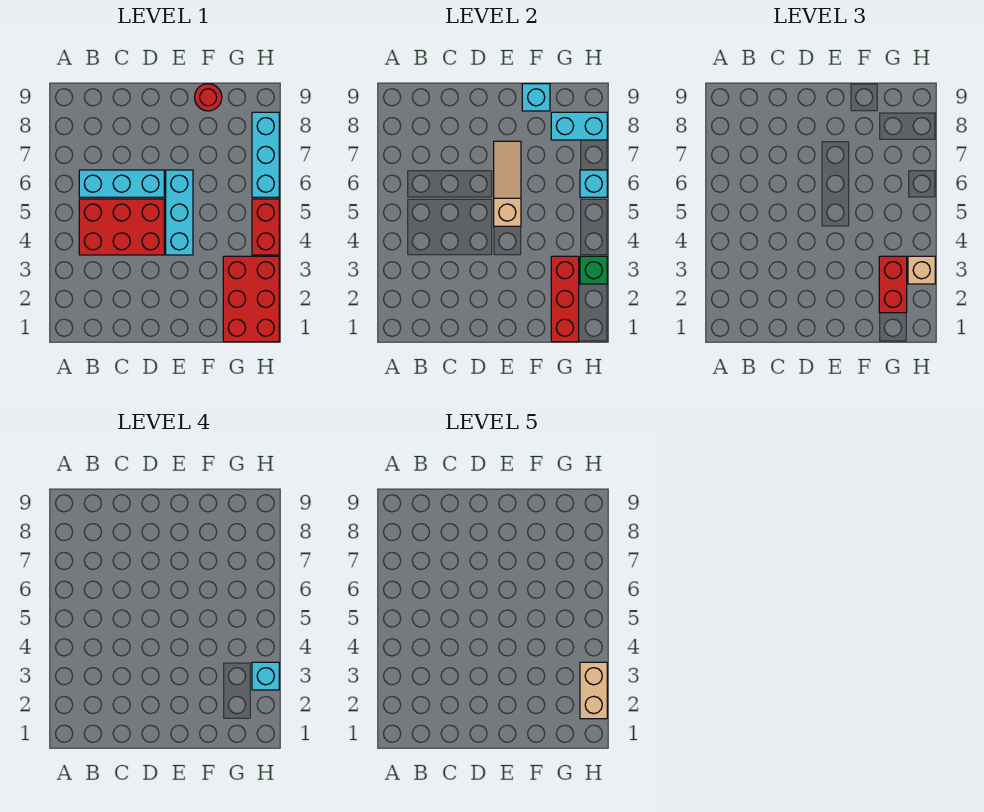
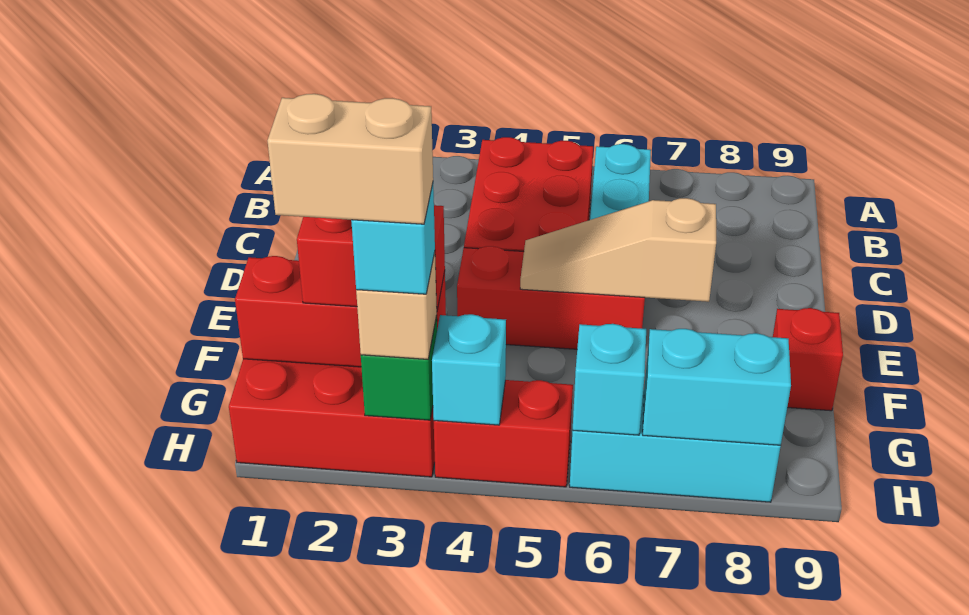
cyan brick E4:E6 level 1 -> red brick E4:E6 level 1
tan slope E5:E7 level 2 top 5 -> tan slope E5:E7 level 2 top 7
red round brick F9 level 1 -> red brick F9 level 1
cyan brick F9 level 2 -> cyan brick H4 level 2
cyan brick G8:H8 level 2 -> cyan brick H7:H8 level 2

